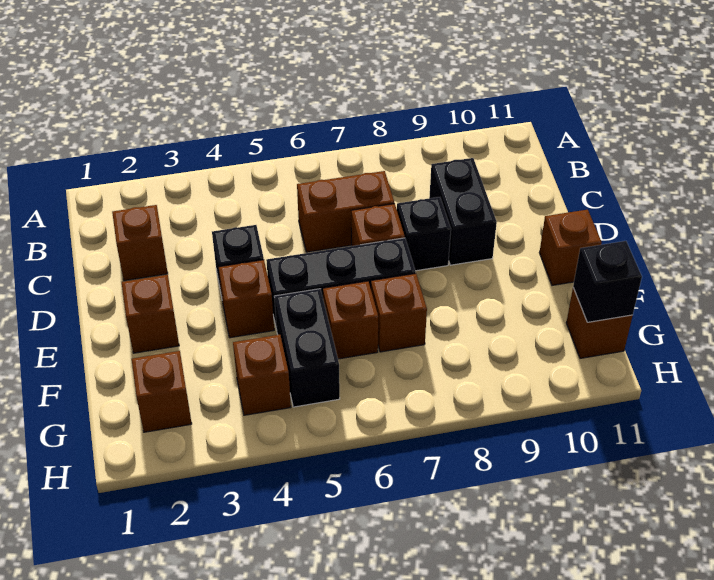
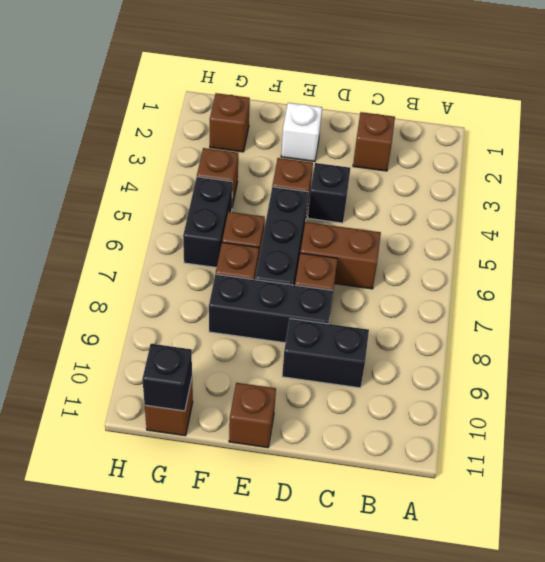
brown brick C6:C7 level 1 -> brown brick C6:D6 level 1
black brick D8 level 1 -> black brick D8:F8 level 1
brown brick E2 level 1 -> white brick E2 level 1
black brick F5:G5 level 1 -> black brick G5:G6 level 1

